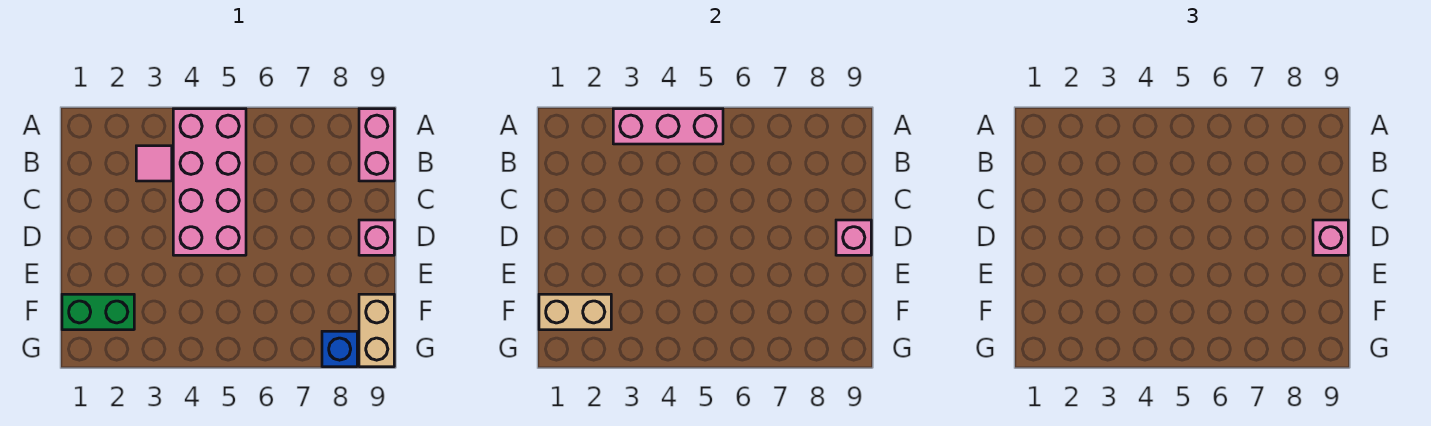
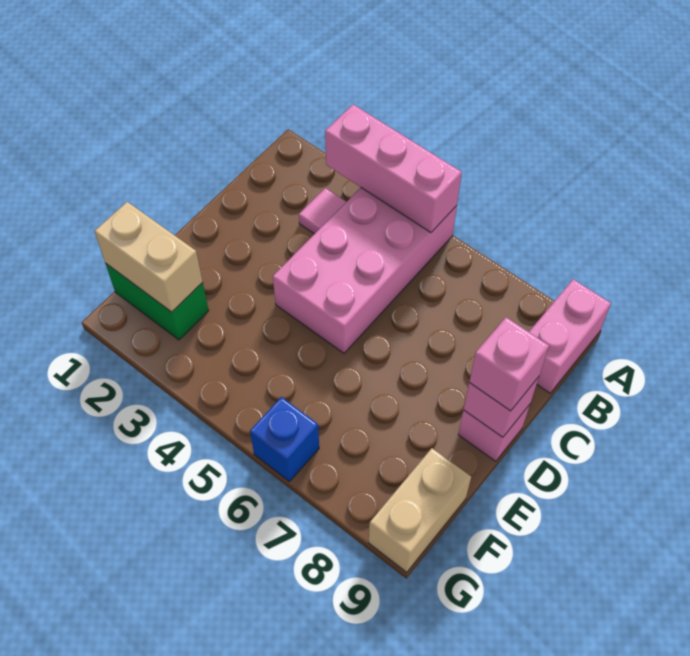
blue brick G8 level 1 -> blue brick G6 level 1

